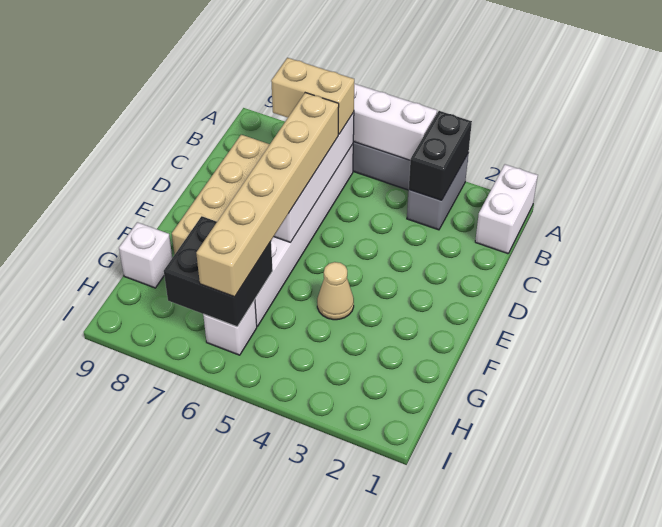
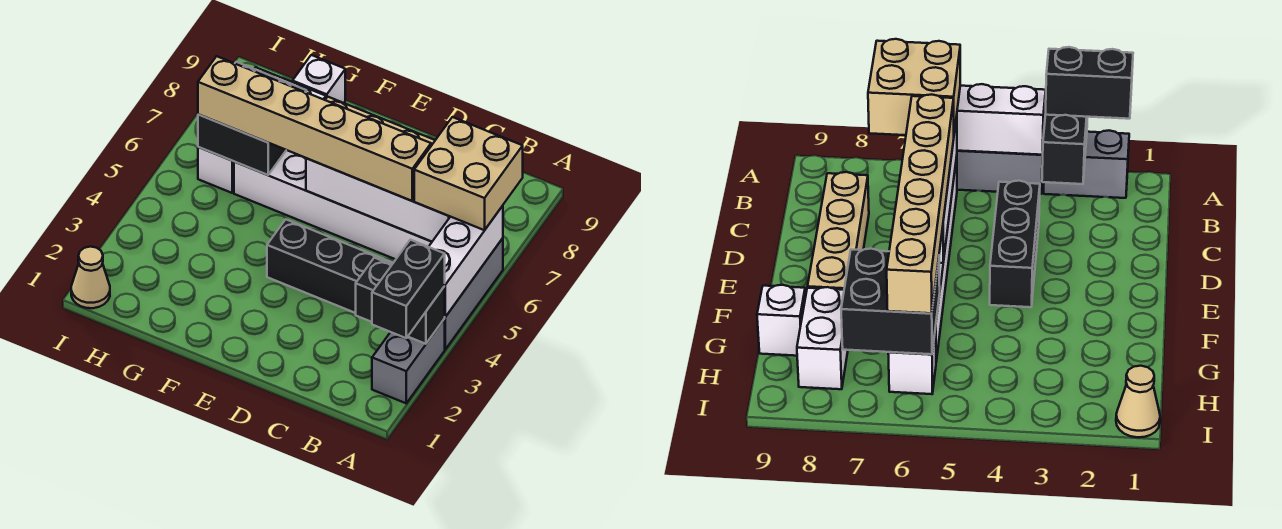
white brick A1:B1 level 1 -> white brick G8:H8 level 1
none -> black brick A2:A3 level 3
grey brick A3:B3 level 1 -> grey brick A2:A3 level 1
tan brick B6:B7 level 3 -> tan brick A6:B7 level 3
none -> black brick C4:E4 level 1
tan cone F4 level 1 -> tan cone I1 level 1

